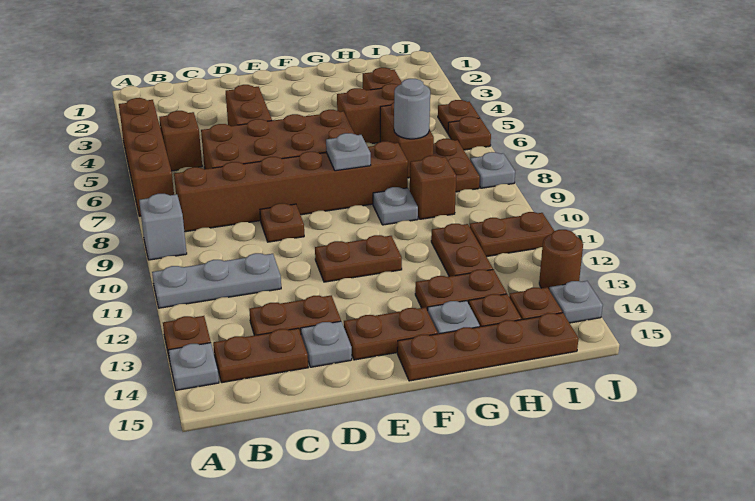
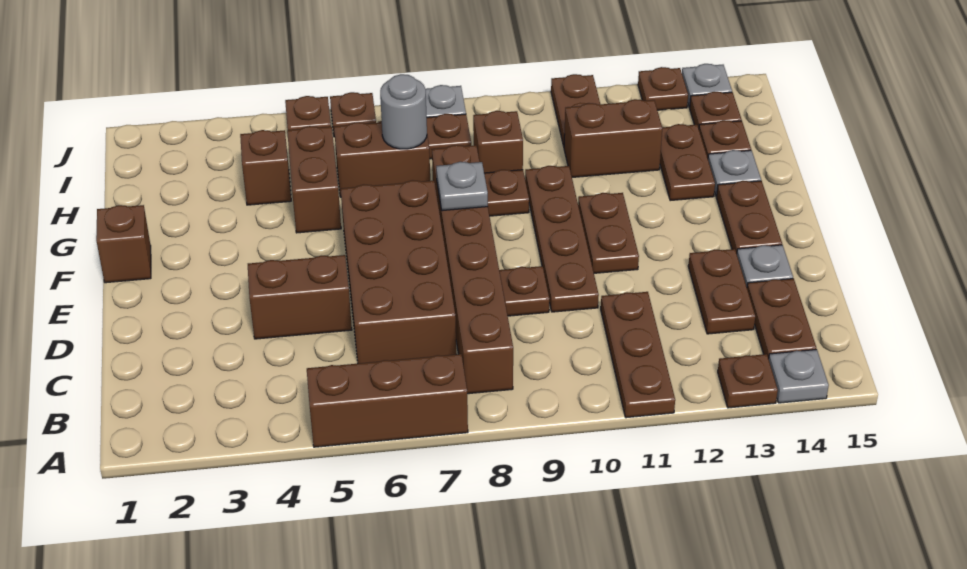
brown brick A4:A7 level 1 -> brown brick A5:A7 level 1
grey brick A9 level 1 -> none
grey plate A11:C11 level 1 -> brown plate A11:C11 level 1
brown brick B5 level 1 -> brown brick F1 level 1
brown plate F15:I15 level 1 -> brown plate D10:G10 level 1
grey plate G9 level 1 -> brown plate G9 level 1
brown plate H11:H12 level 1 -> brown brick H11:H12 level 1
brown round brick J13 level 1 -> brown plate J13 level 1

